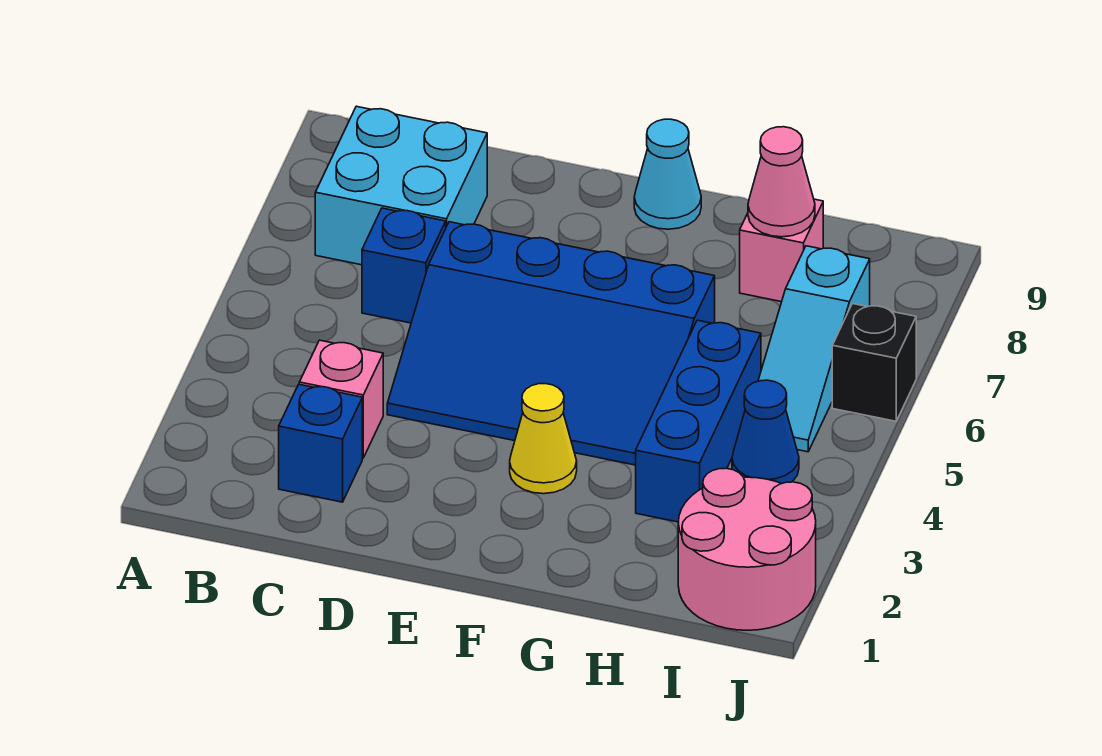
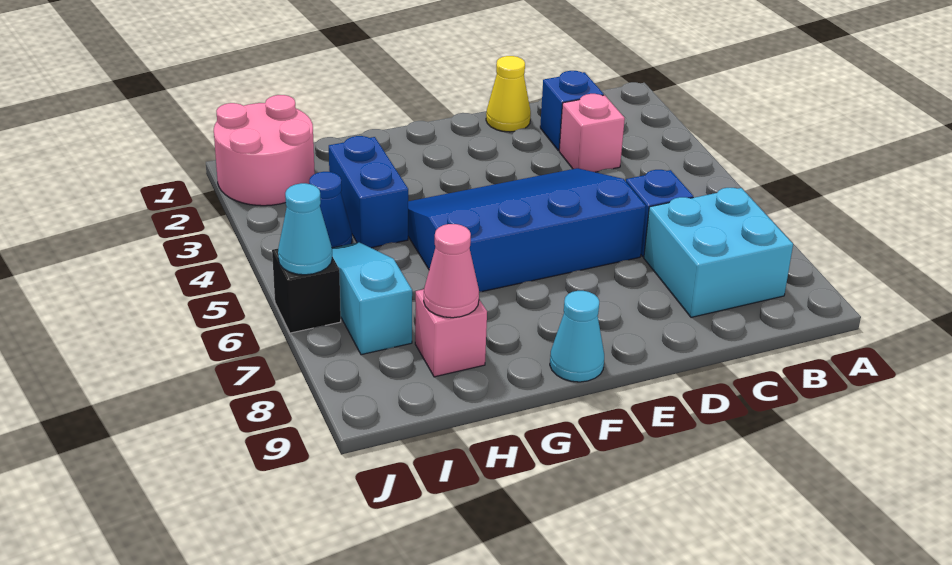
yellow cone F3 level 1 -> yellow cone D1 level 1
blue brick H3:H5 level 1 -> blue brick H3:H4 level 1
none -> cyan cone J6 level 2

